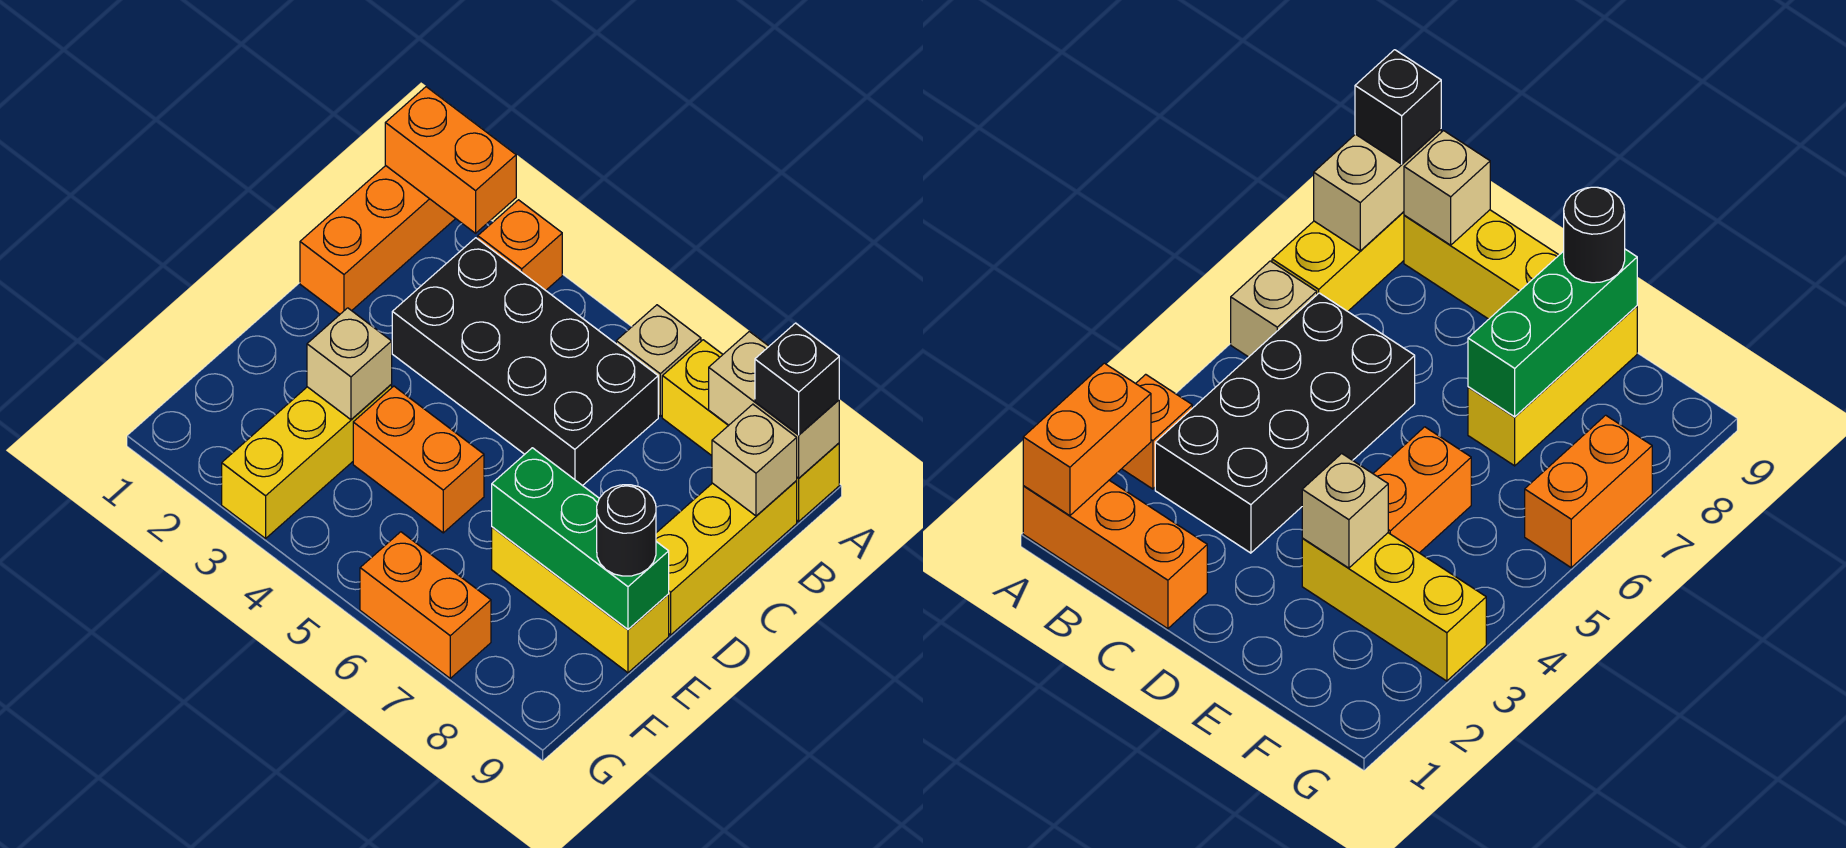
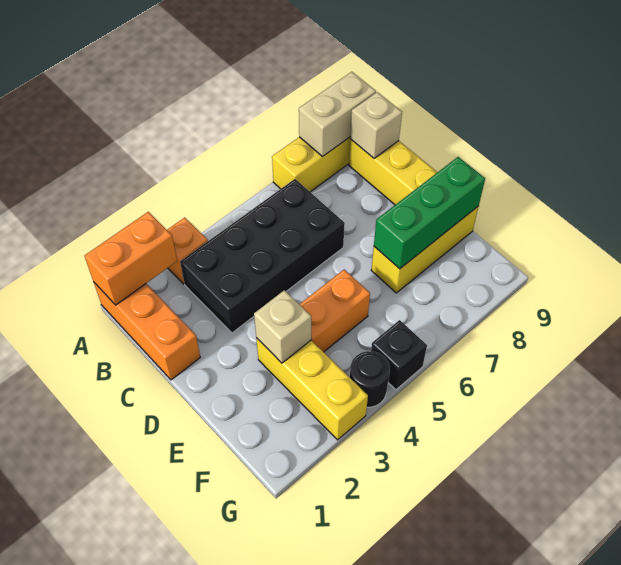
tan brick A6 level 1 -> none
black brick A9 level 3 -> black brick G5 level 1
black round brick E9 level 3 -> black round brick G4 level 1
orange brick G6:G7 level 1 -> none

